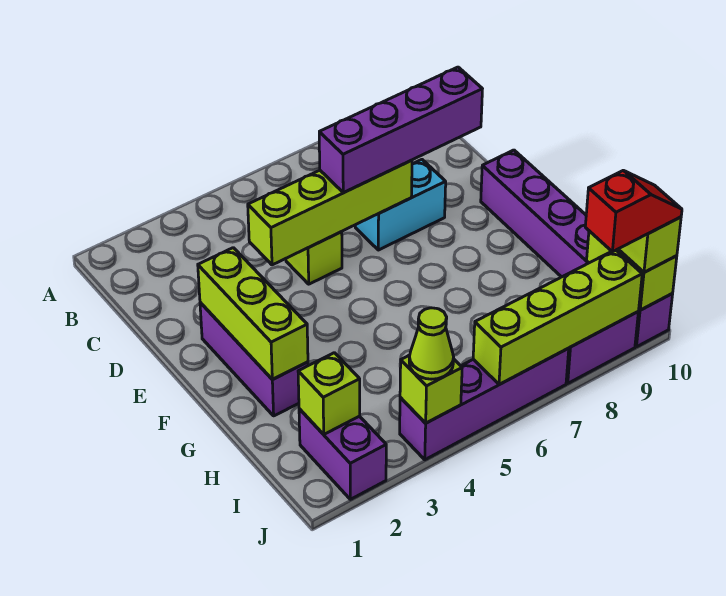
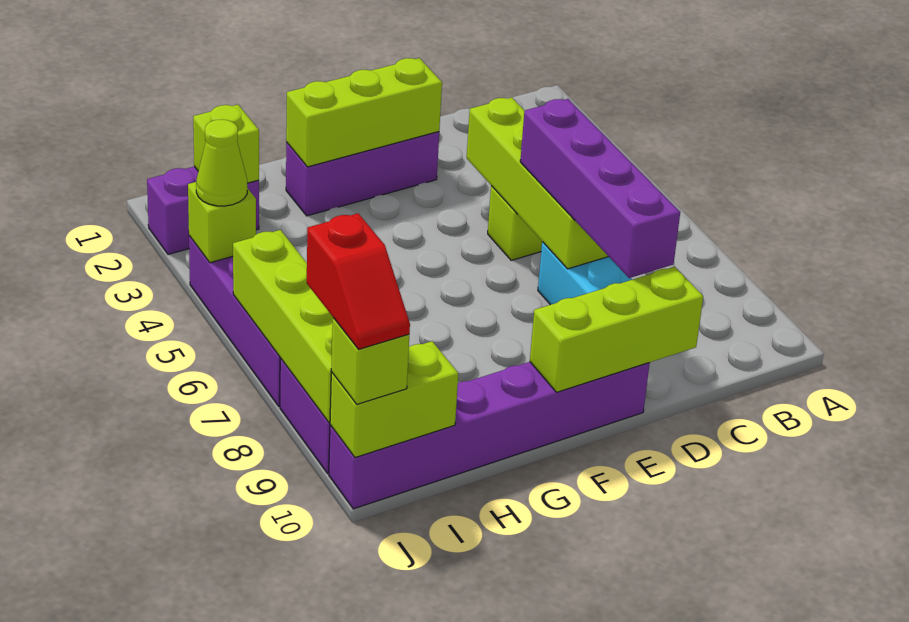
none -> lime brick D10:F10 level 2

